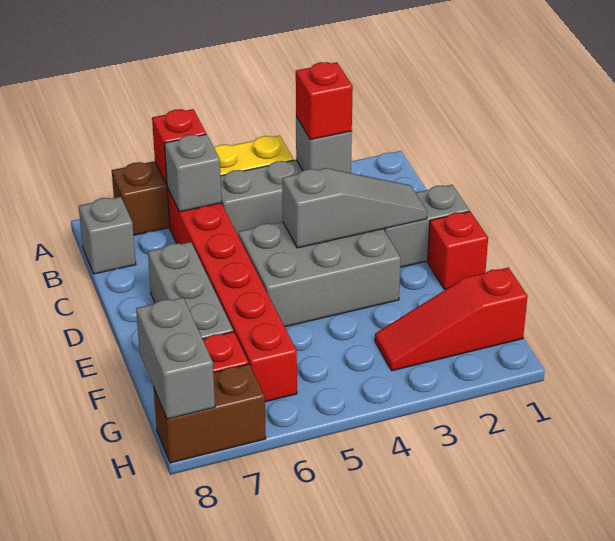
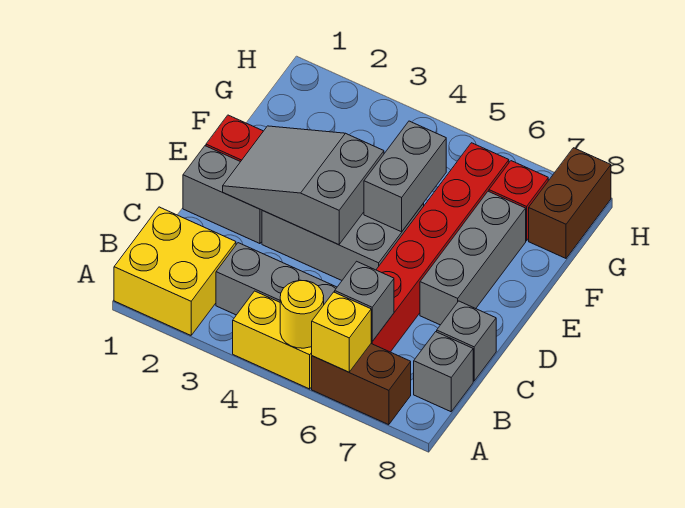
none -> yellow brick A1:B2 level 1
none -> yellow round brick A5 level 2
red brick A6 level 2 -> yellow brick A6 level 2
grey brick B3 level 2 -> grey brick C8 level 1
red brick B3 level 3 -> none
grey slope D2:D4 level 2 top 4 -> grey slope D2:E4 level 2 top 4
red slope G1:G3 level 1 top 1 -> none
grey brick G8:H8 level 2 -> grey brick E5:F5 level 2
brown brick H7:H8 level 1 -> brown brick G8:H8 level 1

